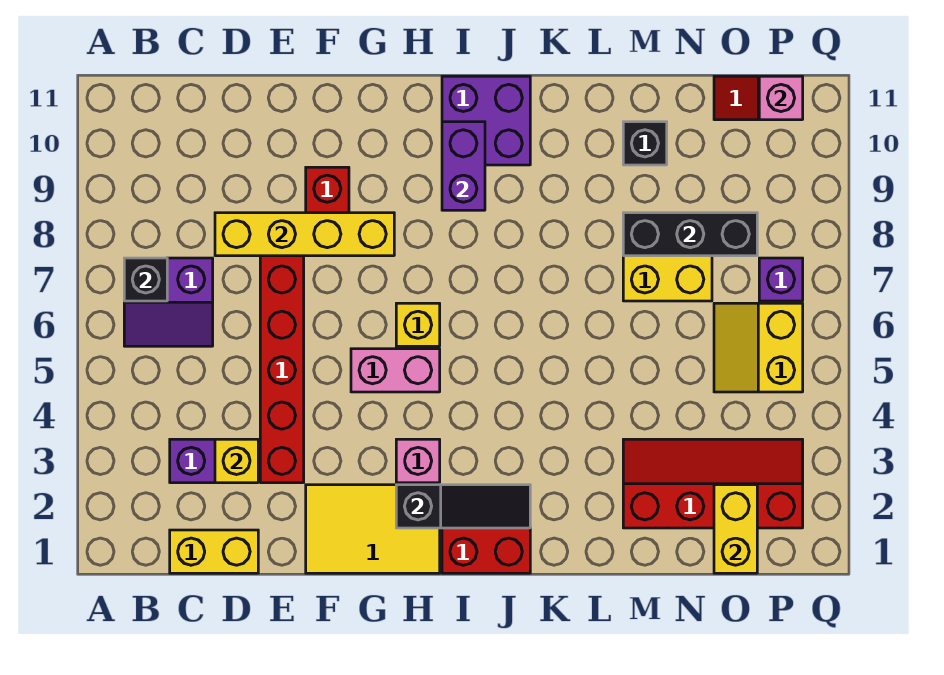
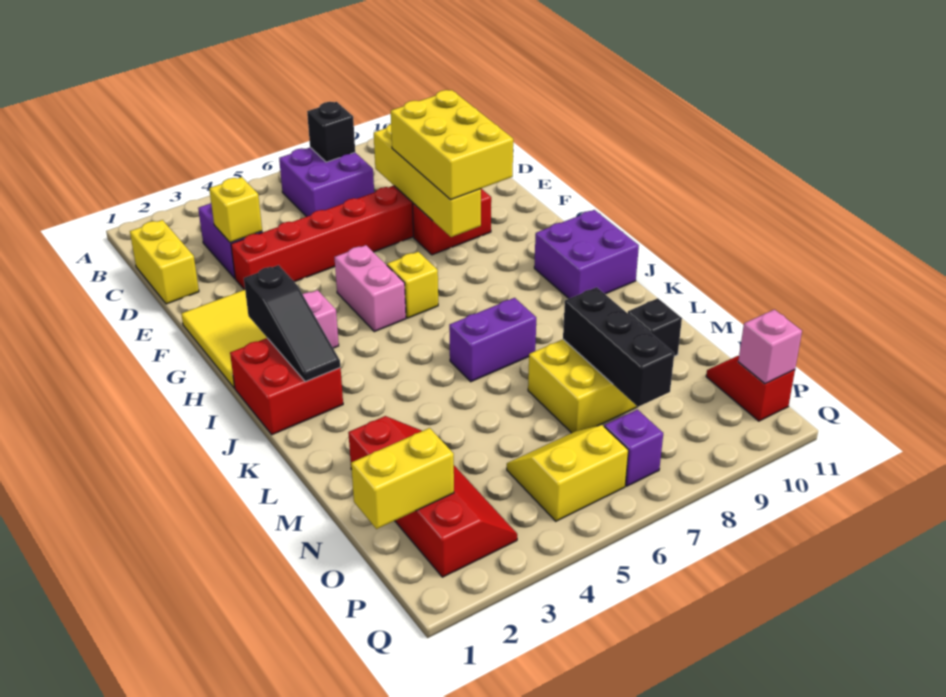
purple slope B6:C7 level 1 top 7 -> purple brick B6:C7 level 1
none -> yellow brick E8:G9 level 3
purple brick I9:I10 level 2 -> purple brick K6:K7 level 1

